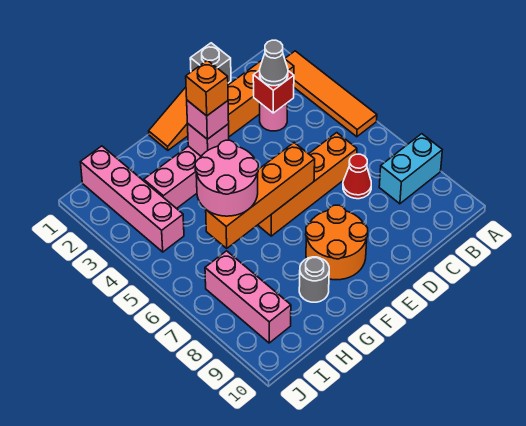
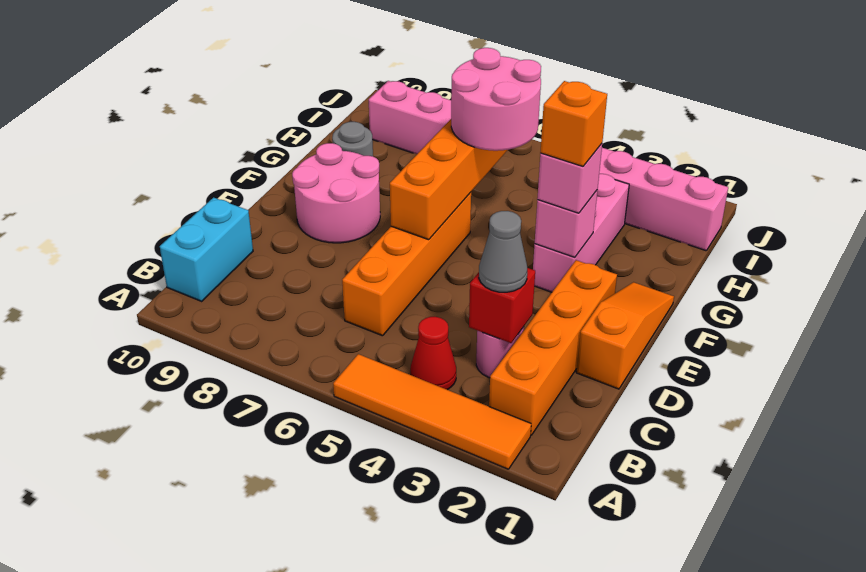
cyan brick A8:B8 level 1 -> cyan brick B10:C10 level 1
red cone C7 level 1 -> red cone B4 level 1
grey brick D1 level 2 -> none
orange round brick E8:F9 level 1 -> pink round brick E8:F9 level 1

